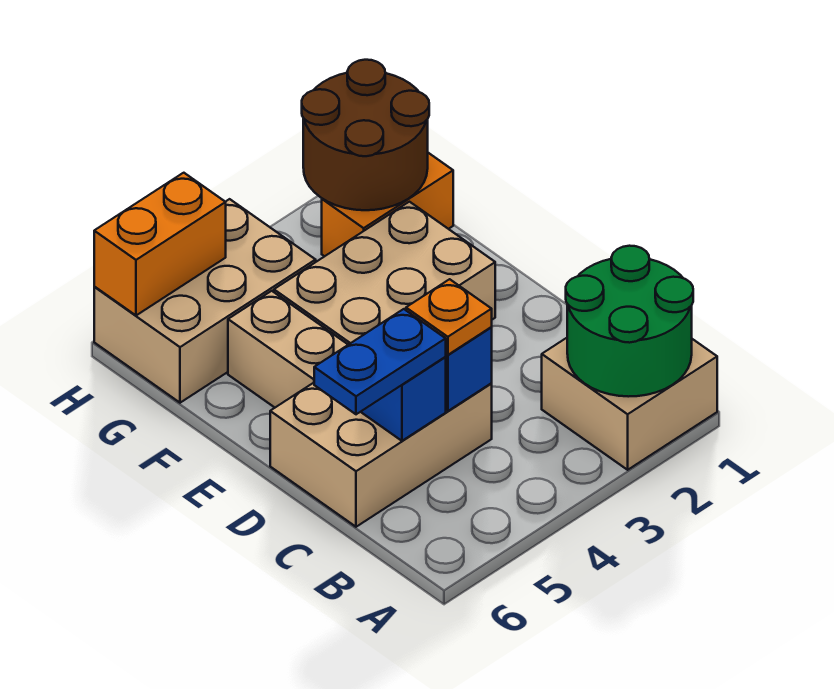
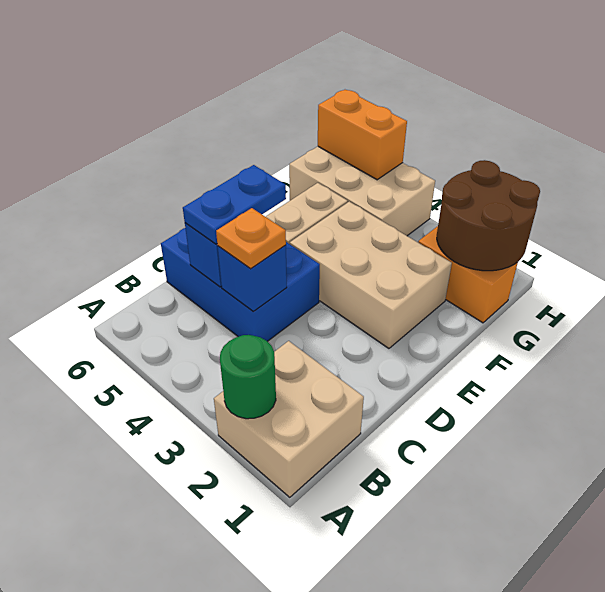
green round brick A1:B2 level 2 -> green round brick A2 level 2
tan brick C4:D6 level 1 -> blue brick C4:D6 level 1
blue plate C5:C6 level 3 -> blue plate C5:D5 level 3

